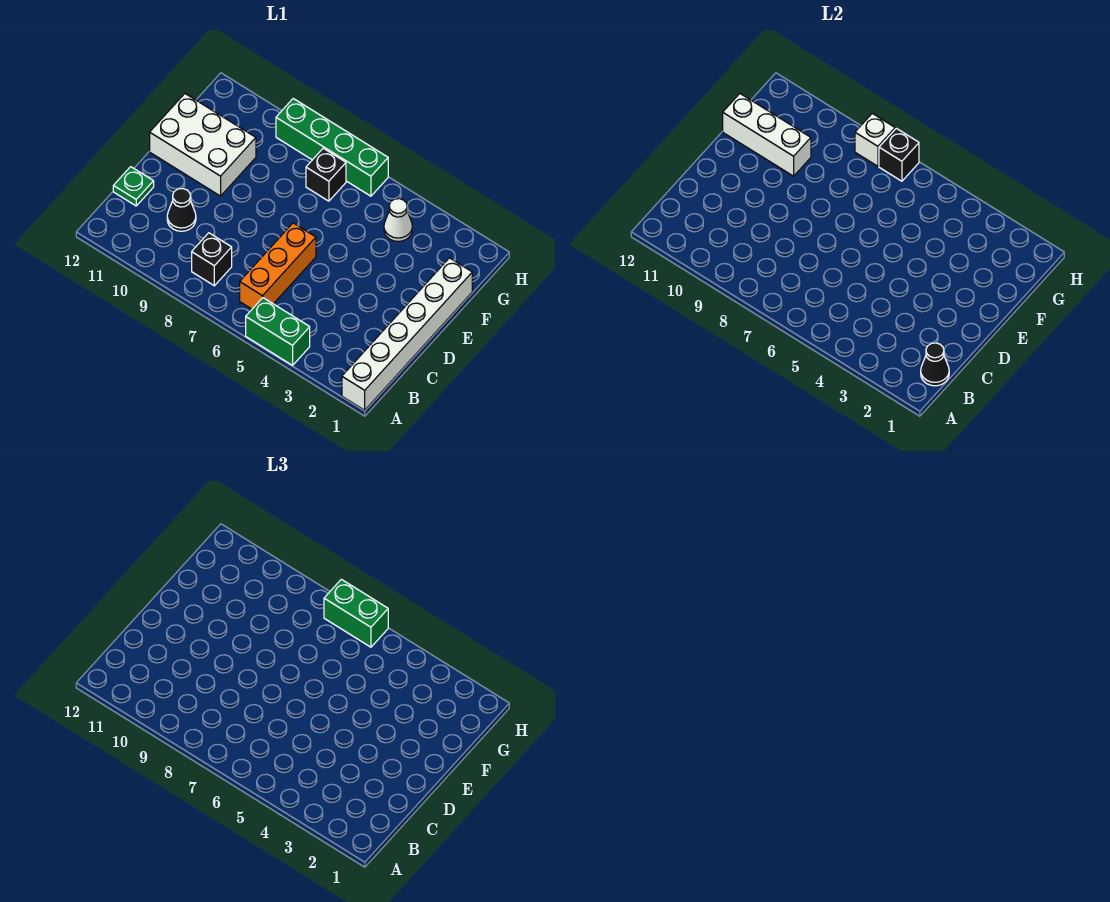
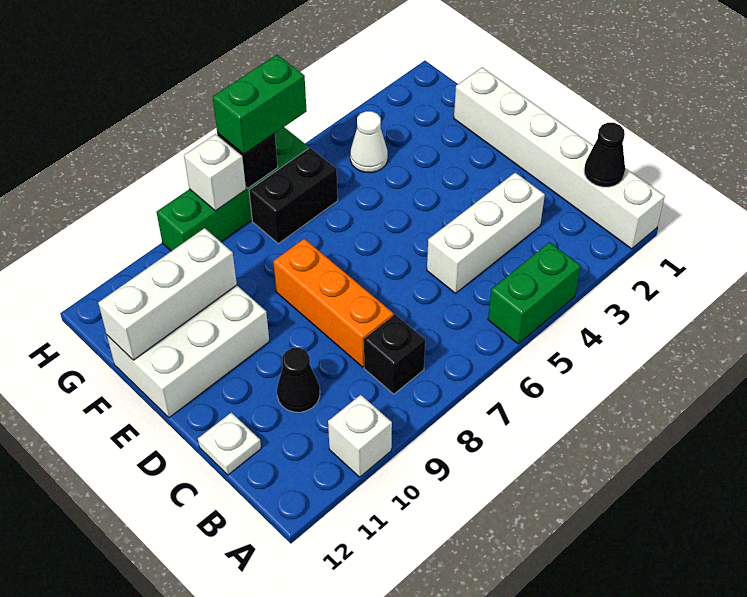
none -> white brick A10 level 1
orange brick B6:D6 level 1 -> orange brick C8:E8 level 1
none -> white brick C3:C5 level 1
green plate C12 level 1 -> white plate C12 level 1
black brick G7 level 1 -> black brick G6:G7 level 1

